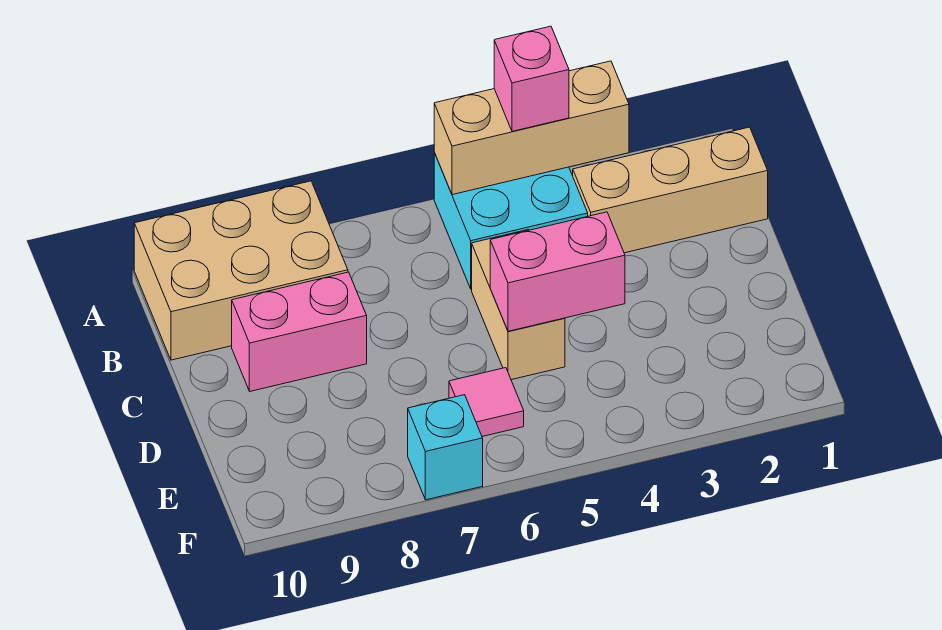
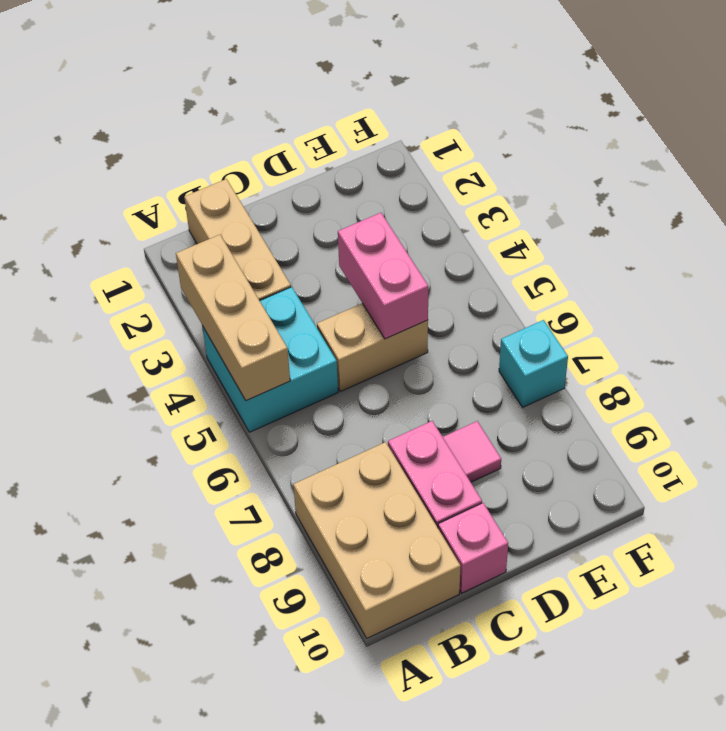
pink brick A4 level 3 -> pink brick C10 level 1
pink tile E6 level 1 -> pink tile D8 level 1

